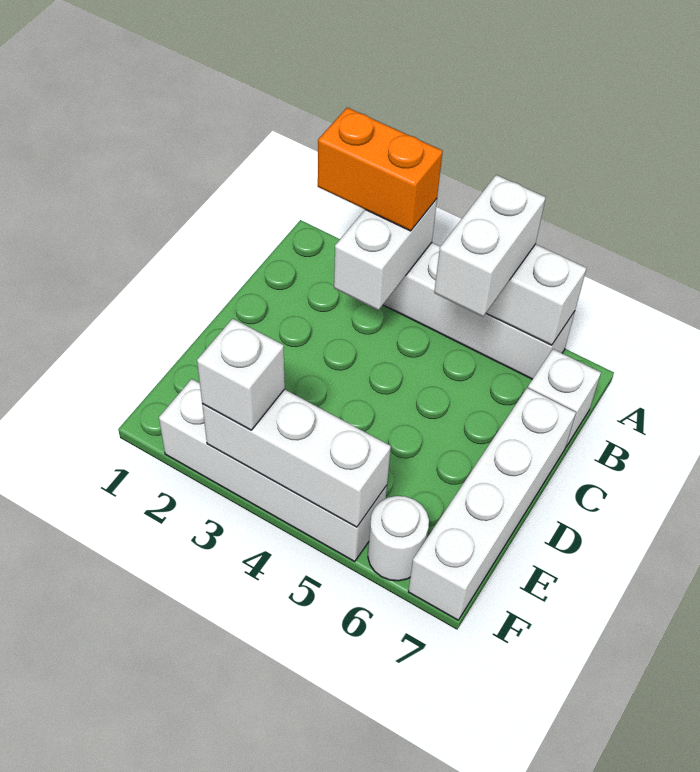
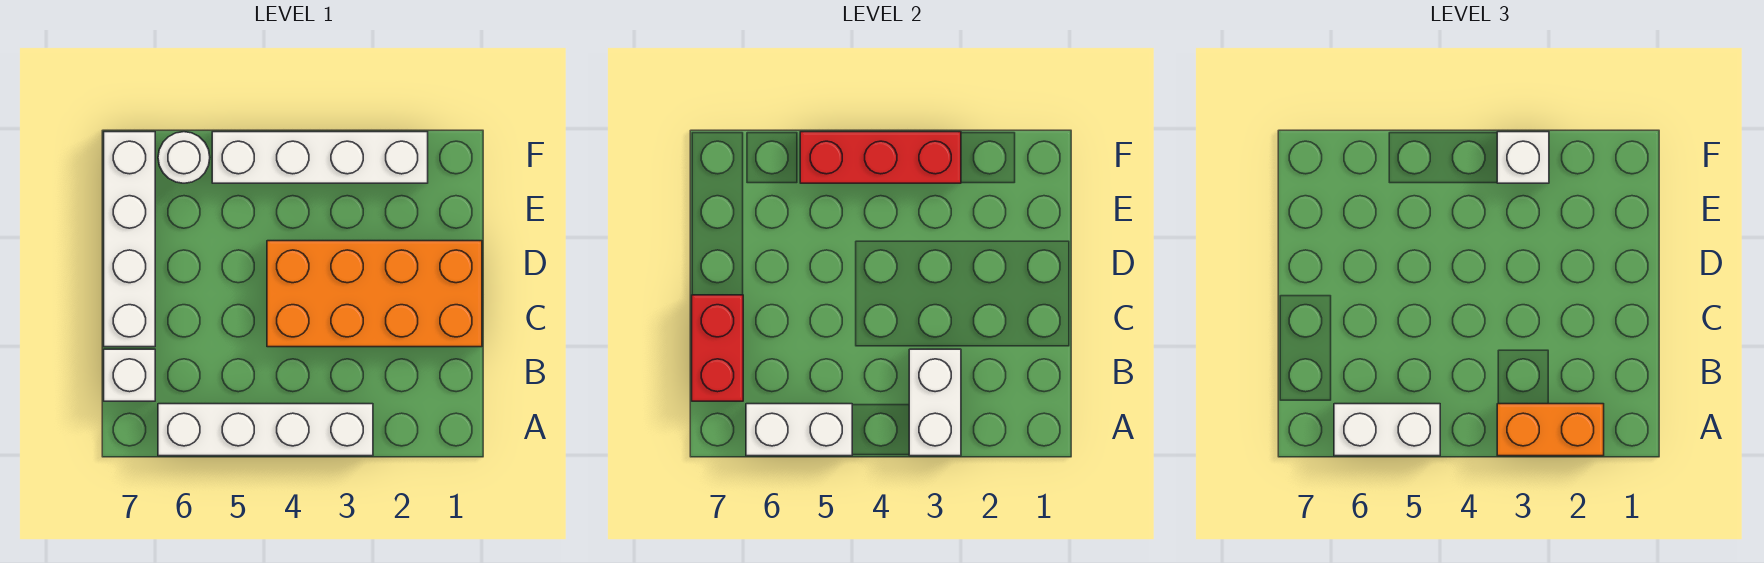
white brick A5:B5 level 3 -> white brick A5:A6 level 3
none -> red brick B7:C7 level 2
none -> orange brick C1:D4 level 1
white brick F3:F5 level 2 -> red brick F3:F5 level 2

